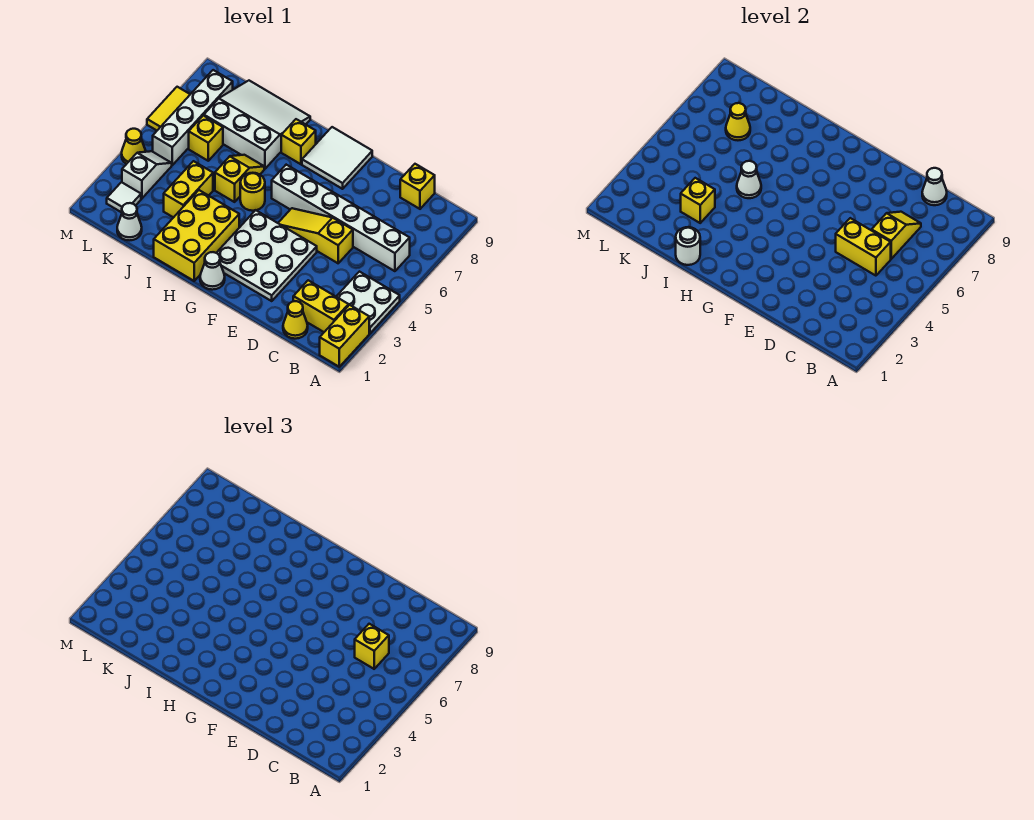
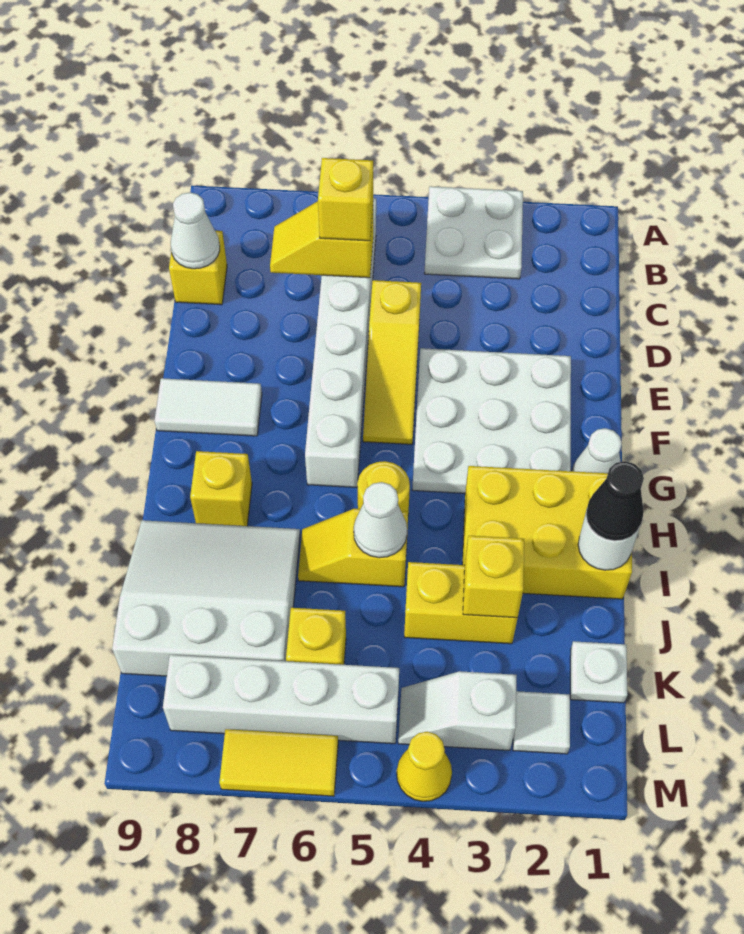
yellow brick A1:A2 level 1 -> none
yellow brick B2:C2 level 1 -> none
yellow cone C1 level 1 -> none
yellow brick C5:D5 level 2 -> none
white tile F8:G9 level 1 -> white tile F8:F9 level 1
none -> black cone I1 level 3
white slope I7:K9 level 1 top 7 -> white slope I7:K9 level 1 top K
white cone K1 level 1 -> white plate K1 level 1
yellow cone K7 level 2 -> none

